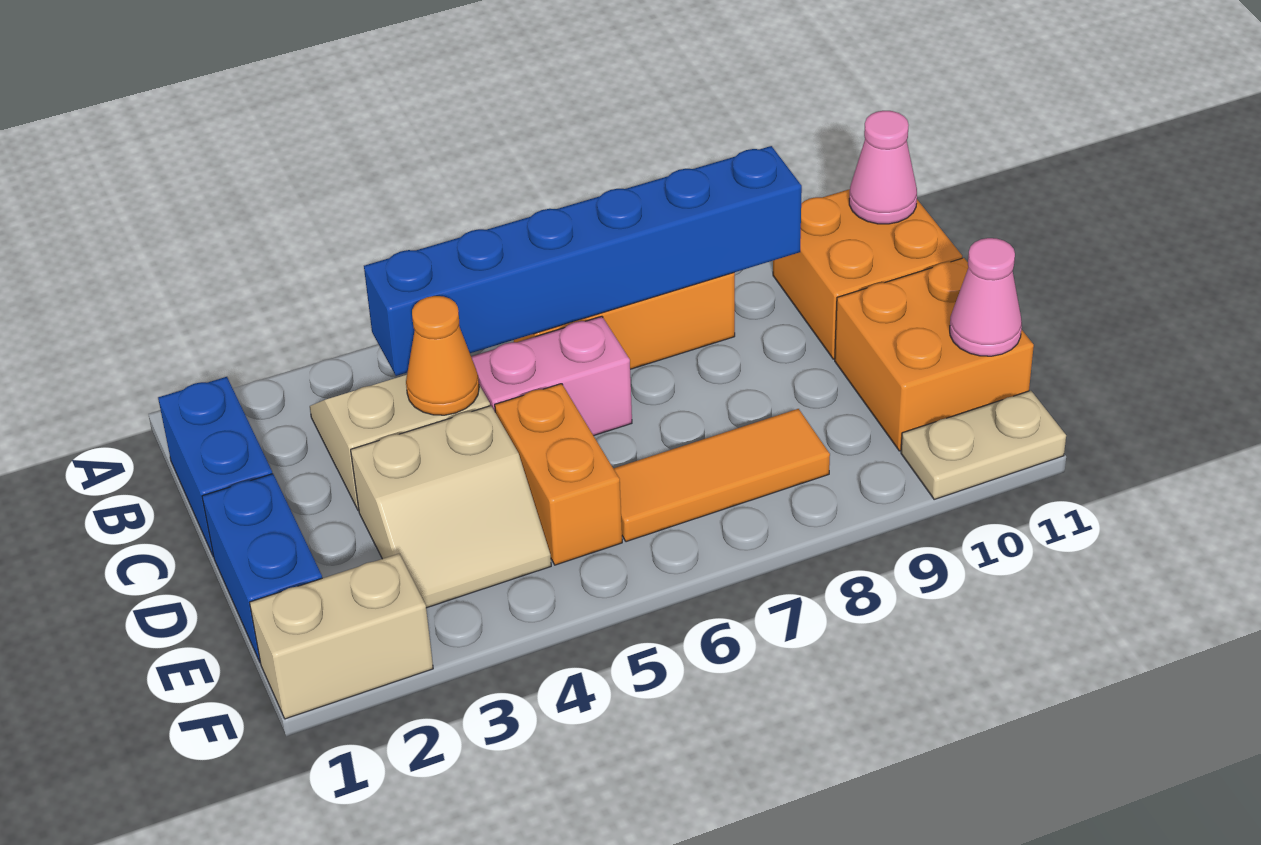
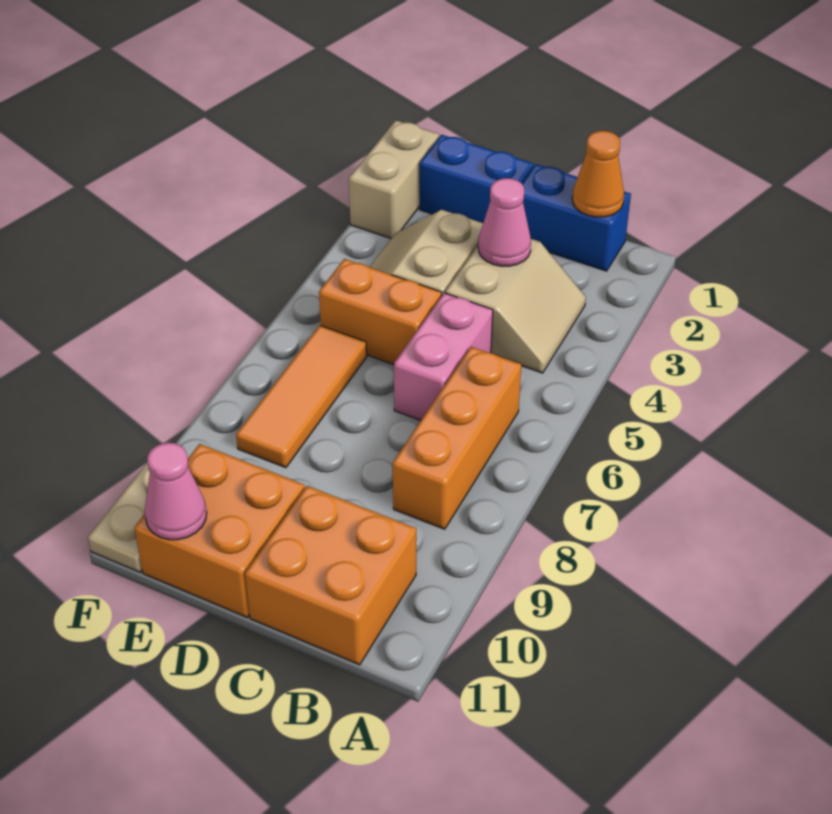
blue brick B4:B9 level 2 -> none
pink cone B11 level 2 -> pink cone C3 level 2
orange cone C4 level 2 -> orange cone B1 level 2

